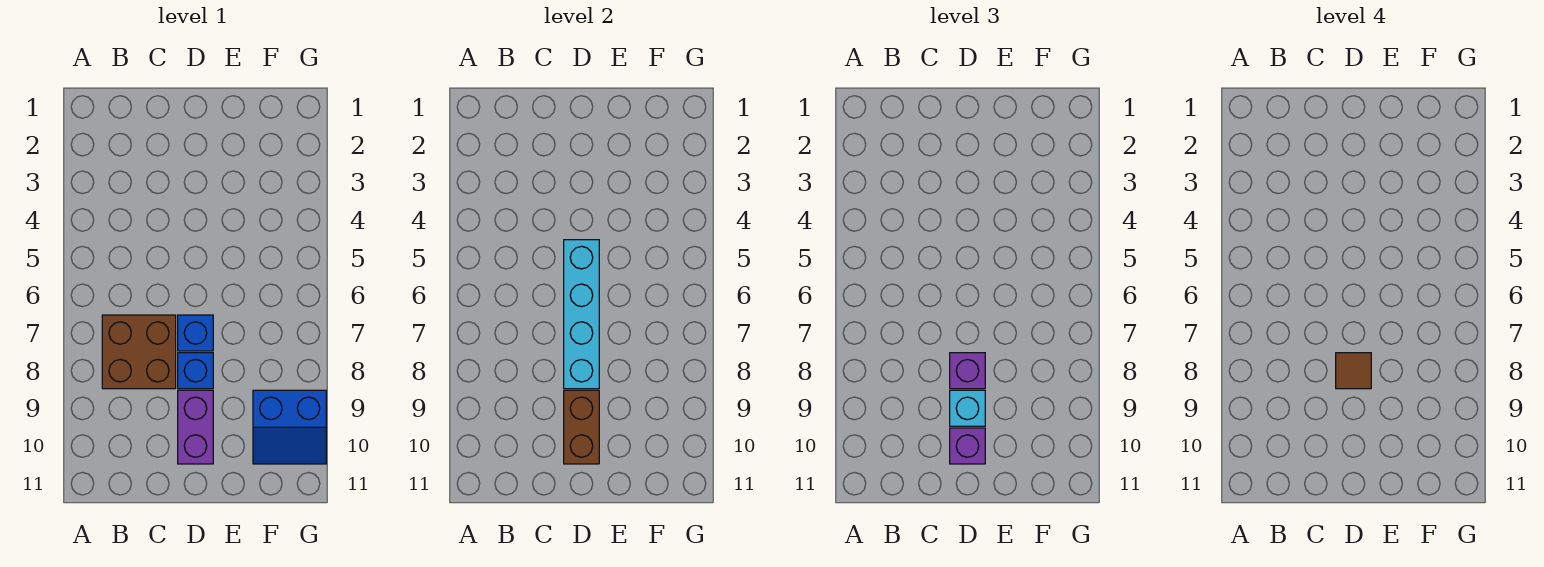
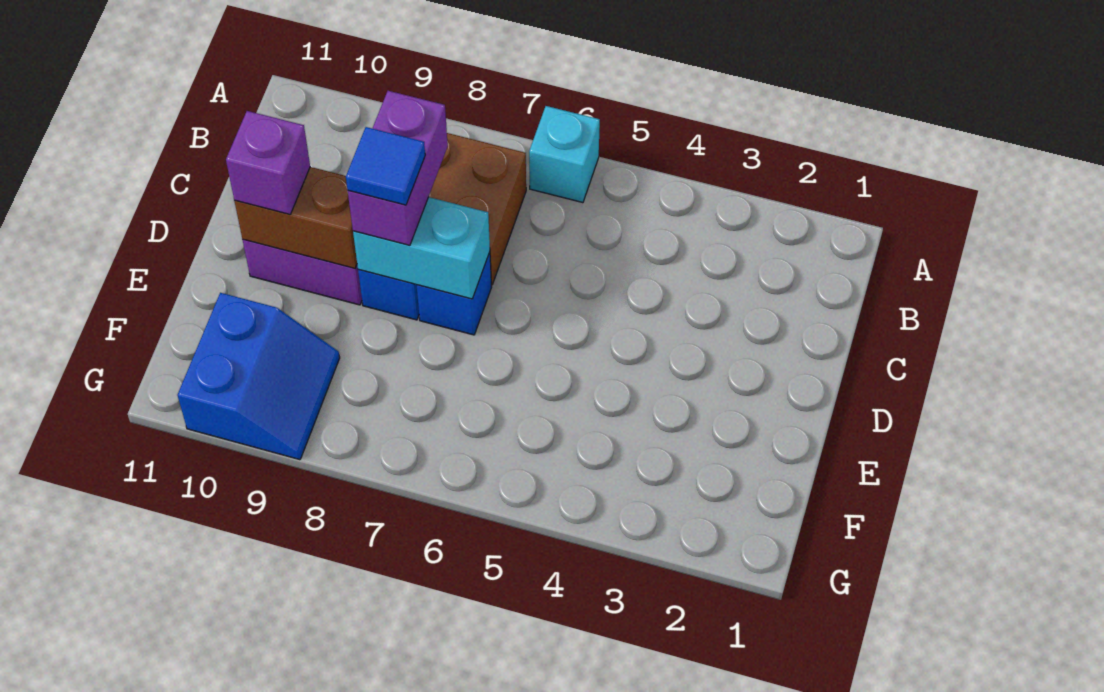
cyan brick D5:D8 level 2 -> cyan brick D7:D8 level 2
purple brick D8 level 3 -> purple brick C8:D8 level 3
brown tile D8 level 4 -> blue tile D8 level 4
cyan brick D9 level 3 -> cyan brick A6 level 1
blue slope F9:G10 level 1 top 9 -> blue slope F9:G10 level 1 top 10

